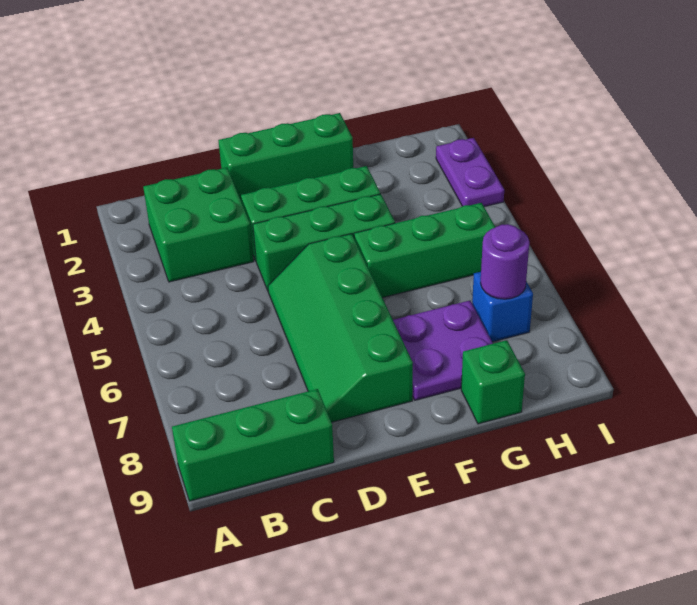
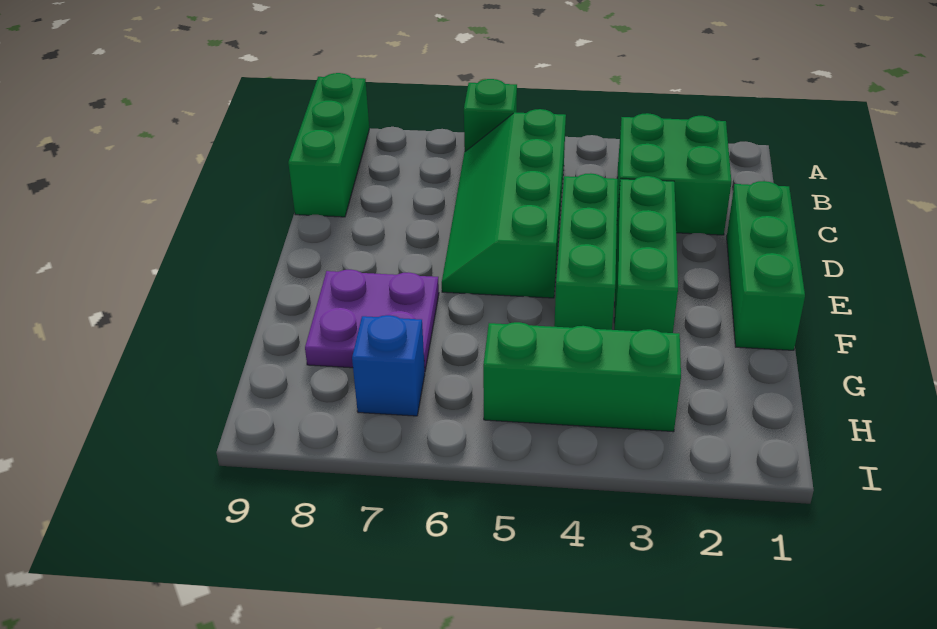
green slope D5:E8 level 1 top E -> green slope B5:E6 level 1 top 5
green brick F5:H5 level 1 -> green brick H3:H5 level 1
green brick G9 level 1 -> green brick A6 level 1
purple round brick H7 level 2 -> none
purple plate I2:I3 level 1 -> none

